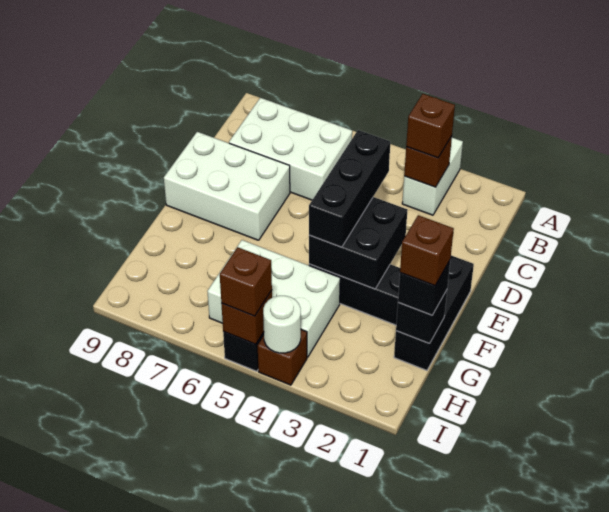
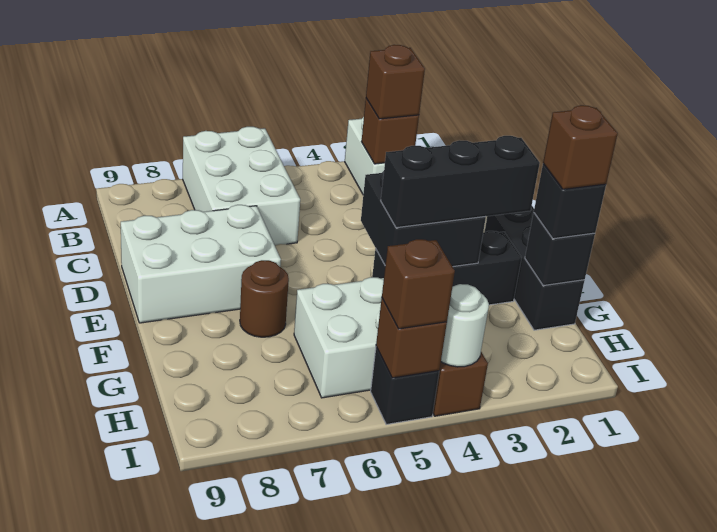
white brick B6:C8 level 1 -> white brick A6:C7 level 1
black brick D4:F4 level 3 -> black brick F2:F4 level 3
none -> brown round brick F7 level 1

